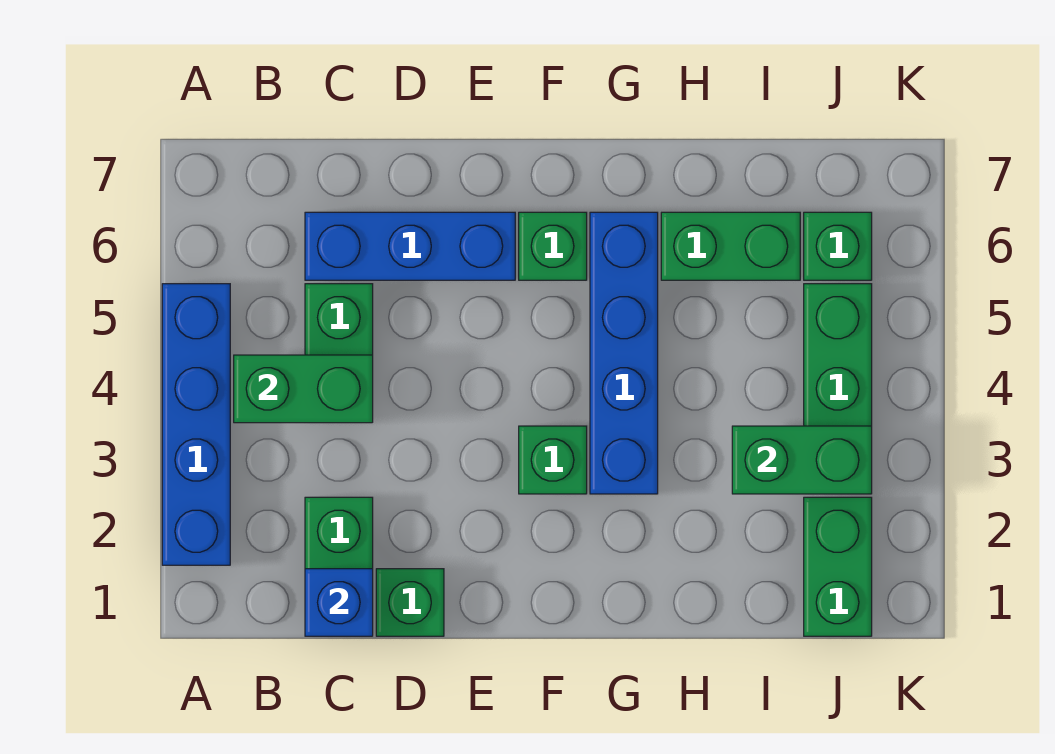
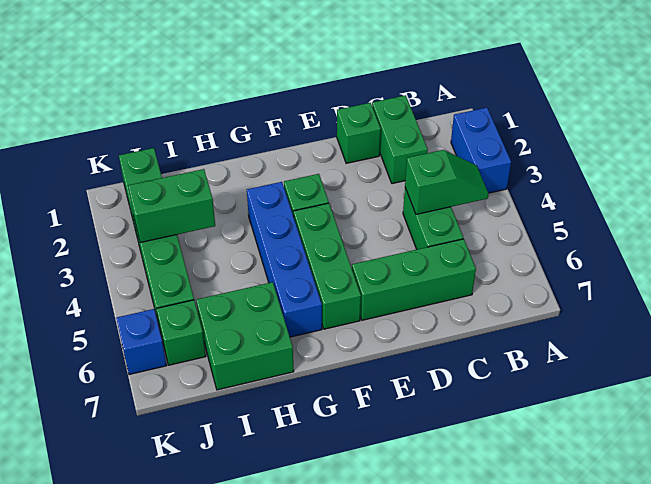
blue brick A2:A5 level 1 -> blue brick A2:A3 level 1
green brick B4:C4 level 2 -> green slope B4:C4 level 2 top C
blue brick C1 level 2 -> blue brick K6 level 1
blue brick C6:E6 level 1 -> green brick C6:E6 level 1
green brick F6 level 1 -> green brick F4:F6 level 1
green brick H6:I6 level 1 -> green brick H6:I7 level 1

